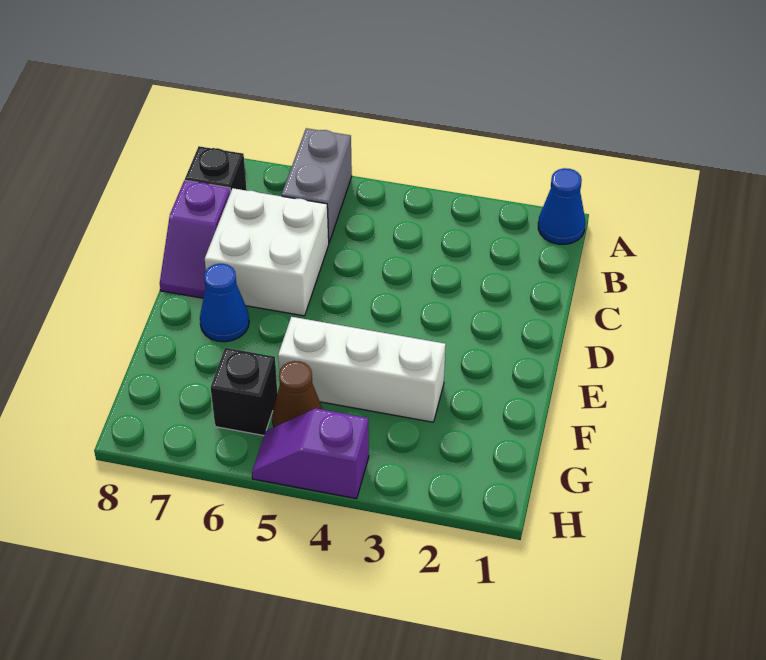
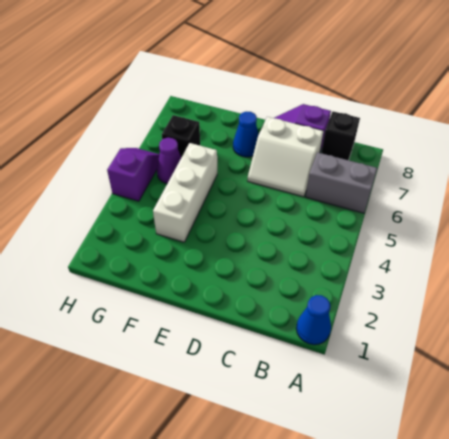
white brick C6:D7 level 1 -> white slope C6:D7 level 1 top 7
brown cone G5 level 1 -> purple cone G5 level 1

